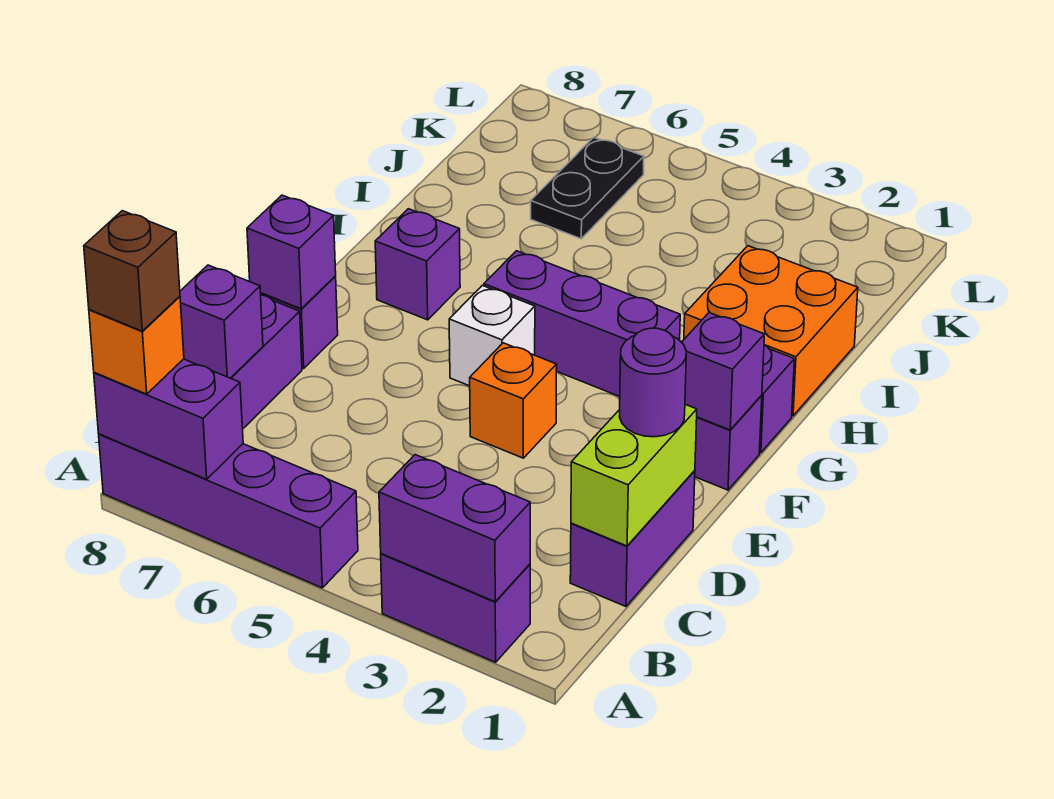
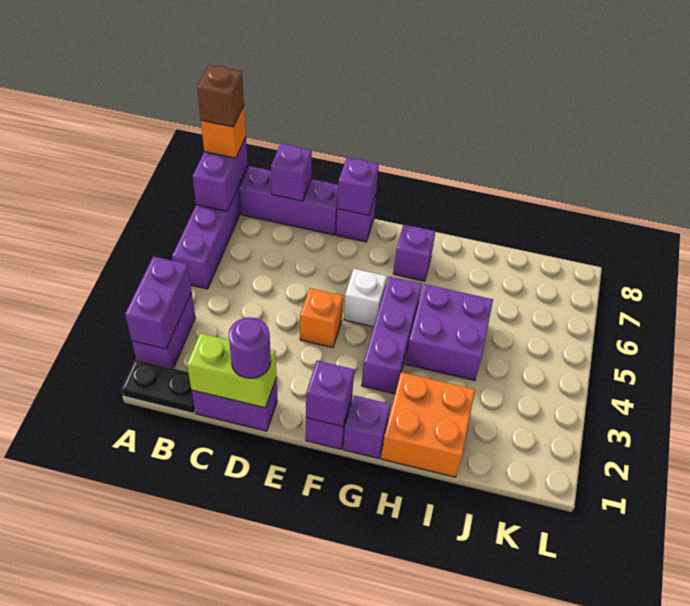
none -> purple brick H4:I5 level 1
black plate J6:K6 level 1 -> black plate A1:B1 level 1

